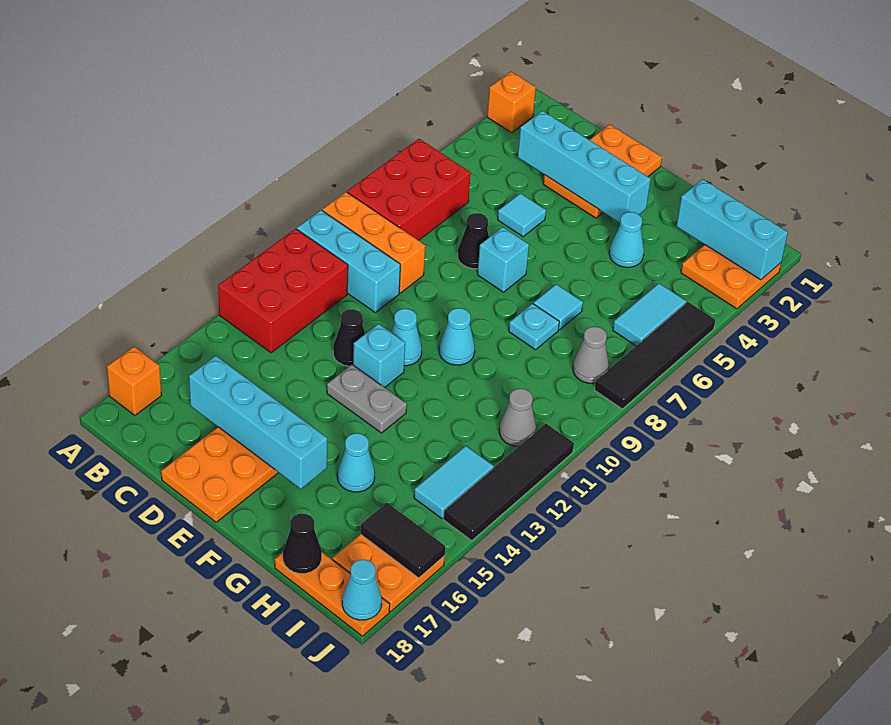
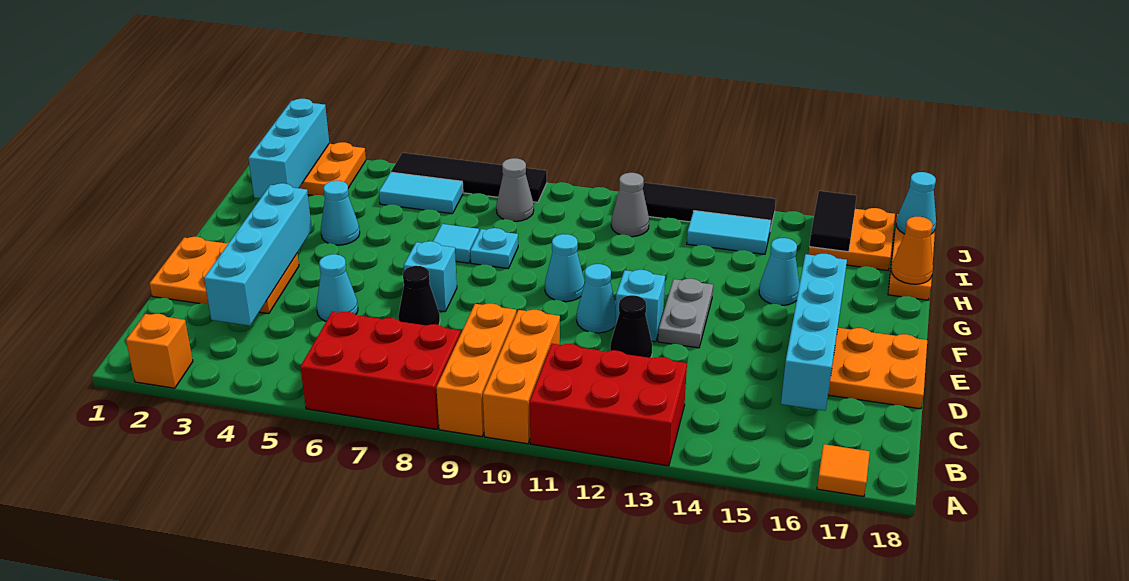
cyan brick A10:C10 level 1 -> orange brick A10:C10 level 1
orange brick A17 level 1 -> orange tile A17 level 1
cyan tile D5 level 1 -> cyan cone D5 level 1
black cone H18 level 2 -> orange cone H18 level 2

